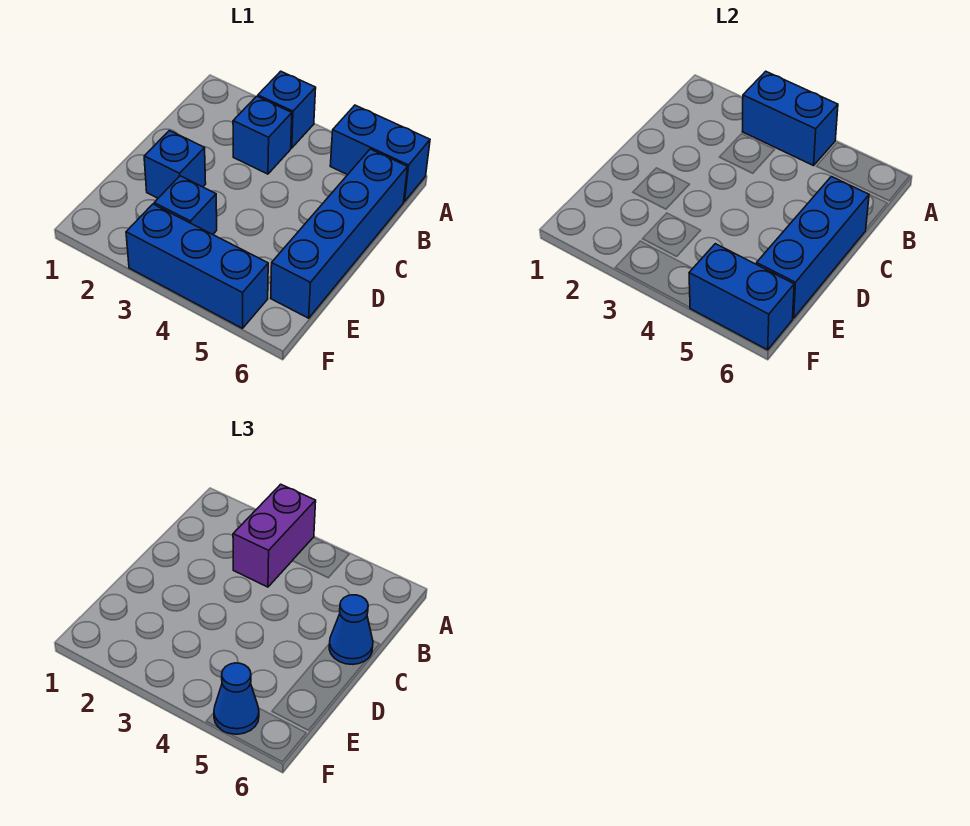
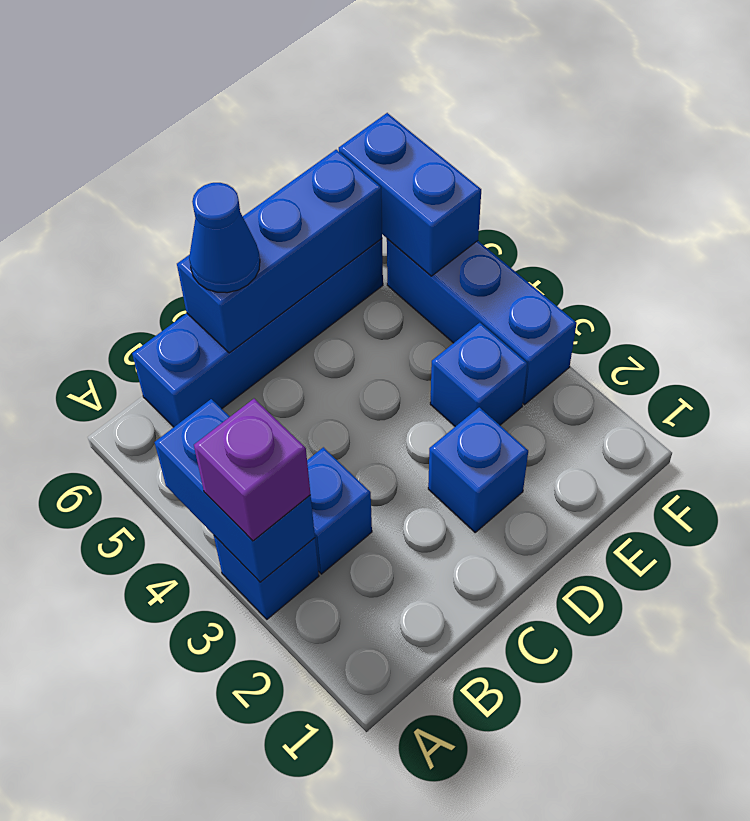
purple brick A3:B3 level 3 -> purple brick A3 level 3
blue brick A5:A6 level 1 -> none
blue cone F5 level 3 -> none

